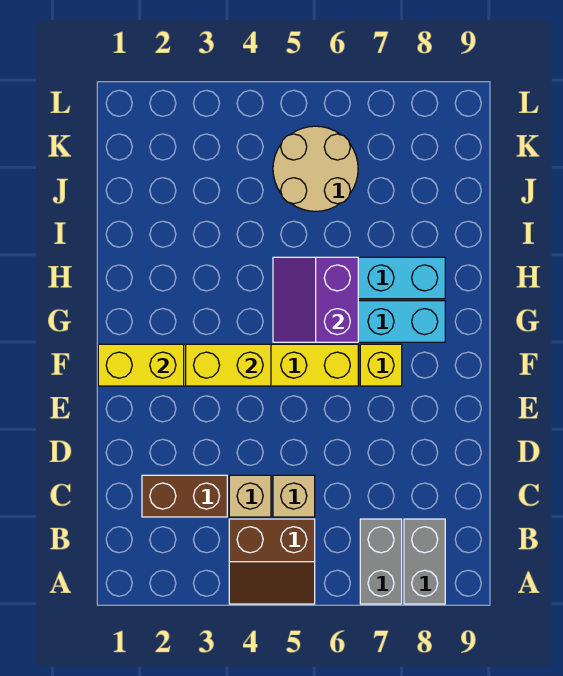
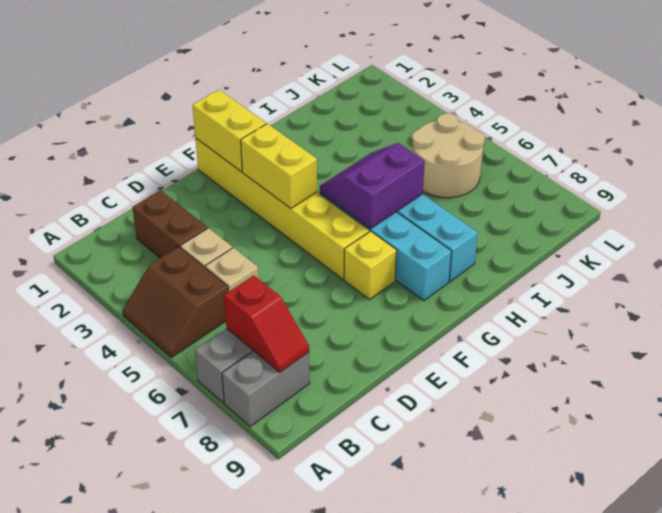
none -> red slope B7:B8 level 2 top 7

